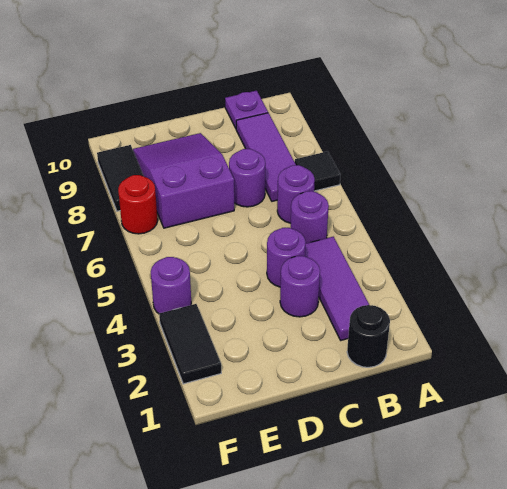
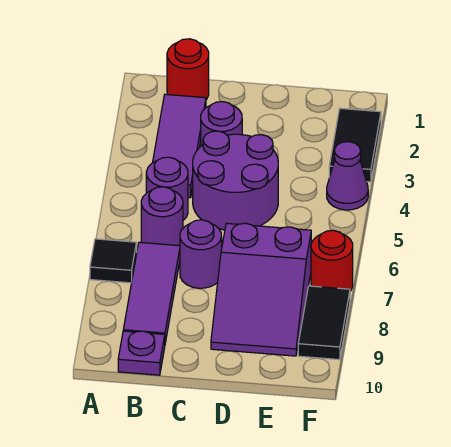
black round brick B1 level 1 -> red round brick B1 level 1
purple round brick C4 level 1 -> purple round brick C4:D5 level 1
purple round brick F4 level 1 -> purple cone F4 level 1

